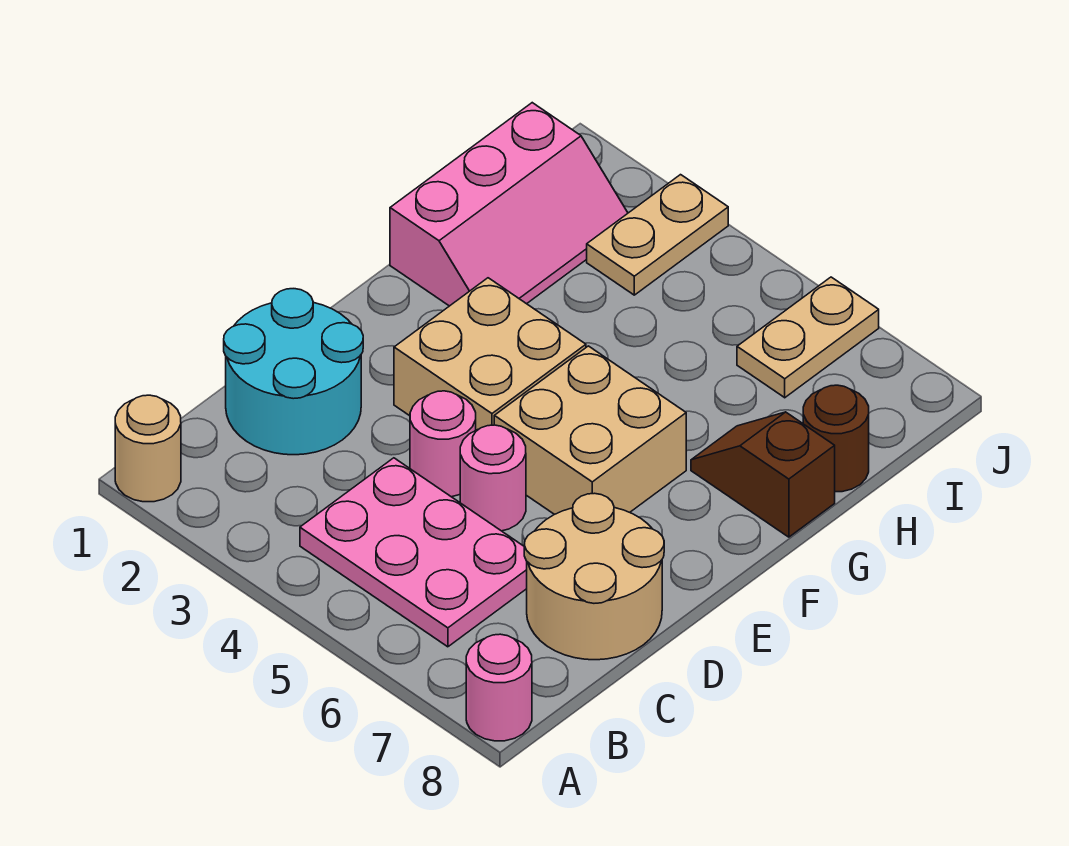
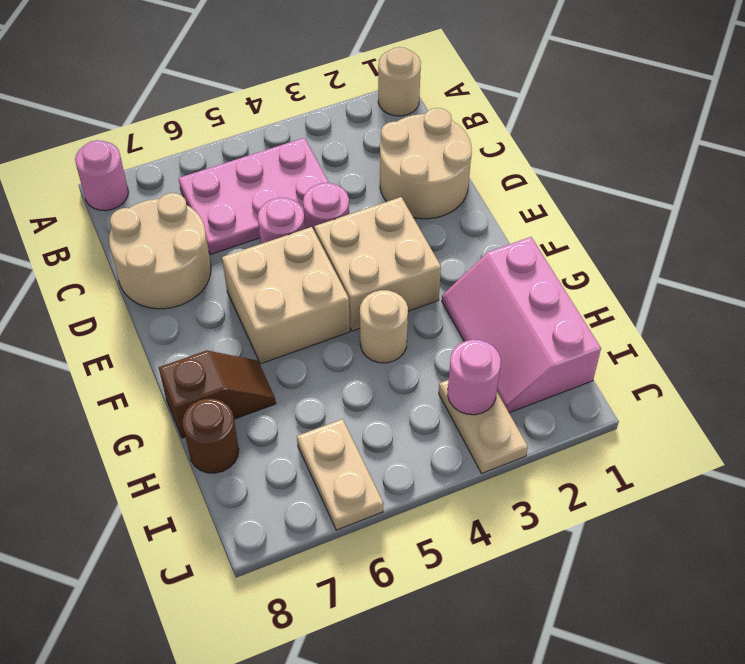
cyan round brick C1:D2 level 1 -> tan round brick C1:D2 level 1
none -> tan round brick G4 level 1
none -> pink round brick I3 level 2

